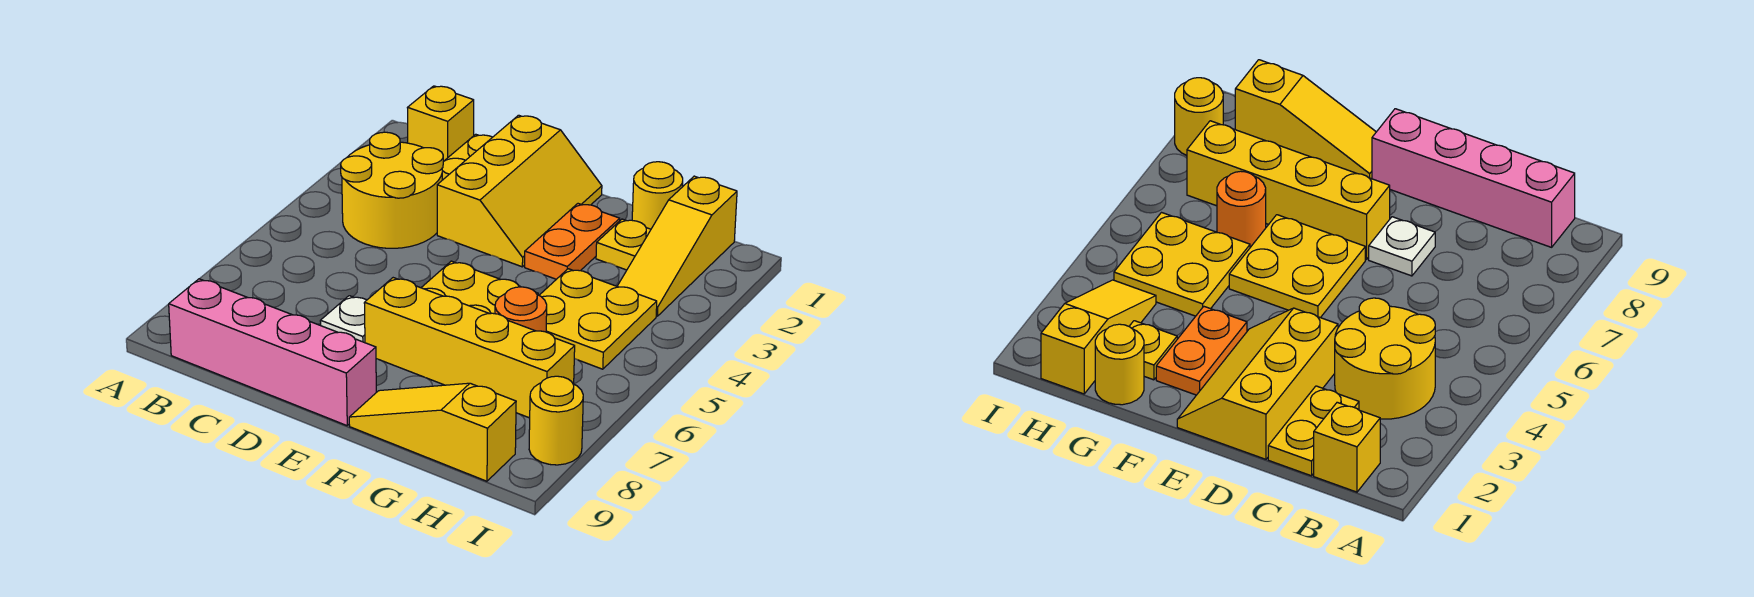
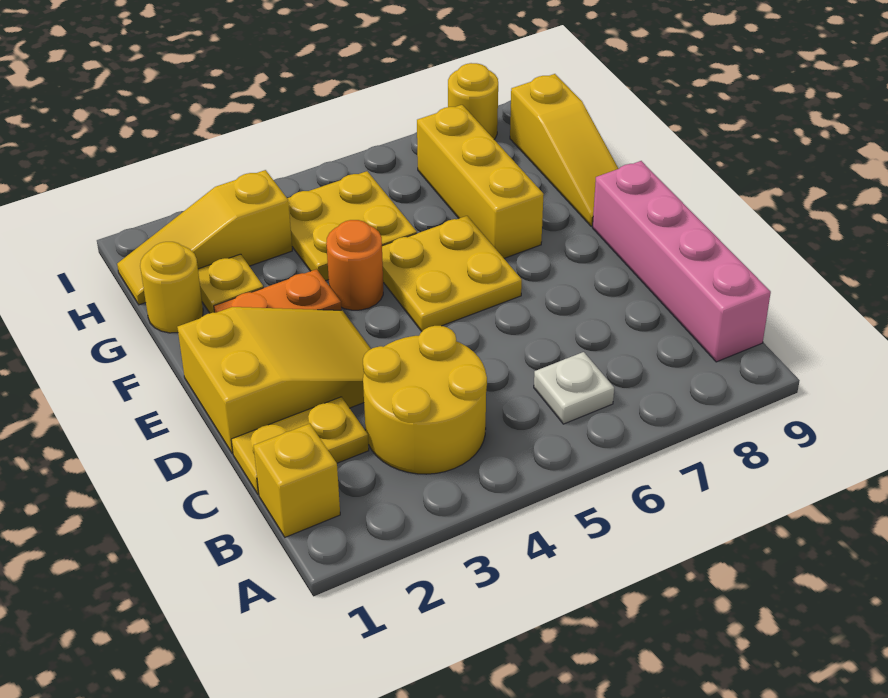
yellow slope D1:E3 level 1 top D -> yellow slope D1:E3 level 1 top 1
white plate D7 level 1 -> white plate B6 level 1
yellow brick E7:H7 level 1 -> yellow brick F7:H7 level 1
orange round brick G6 level 1 -> orange round brick F4 level 1
yellow slope H1:H3 level 1 top 1 -> yellow slope H1:H3 level 1 top 3

